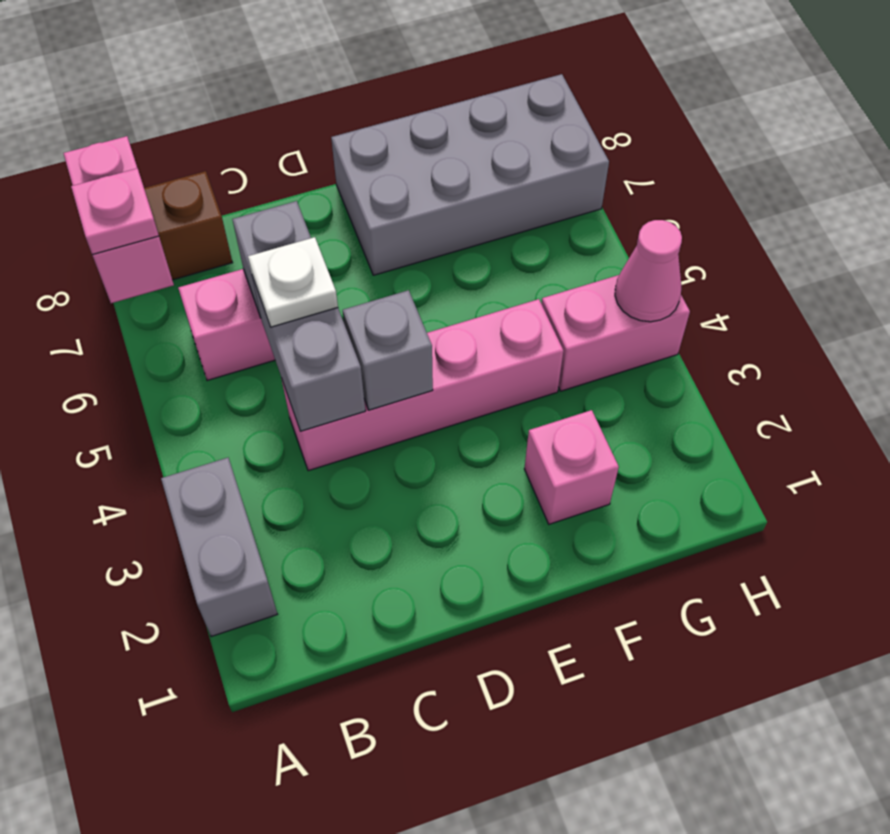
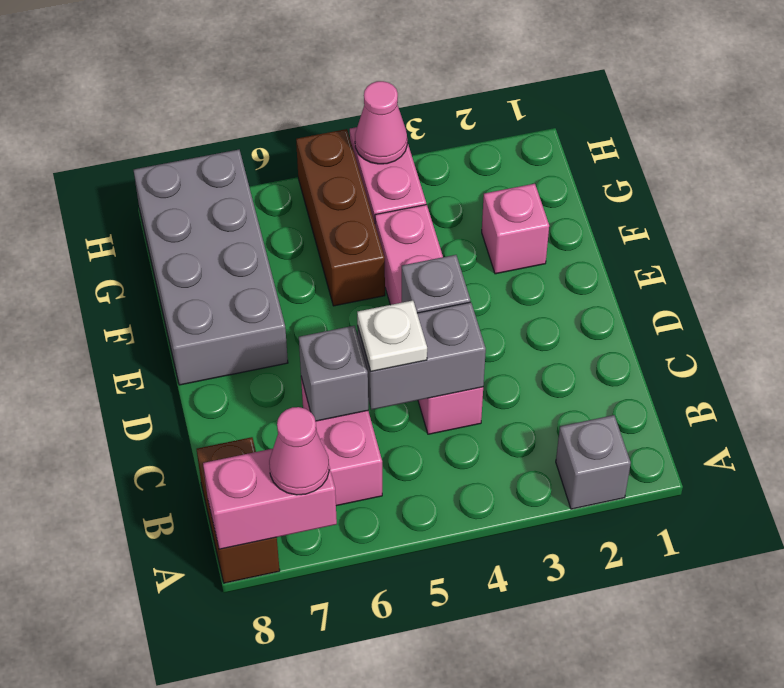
grey brick A2:A3 level 1 -> grey brick A2 level 1
pink plate A7 level 3 -> pink cone A7 level 3
none -> brown brick F5:H5 level 1

